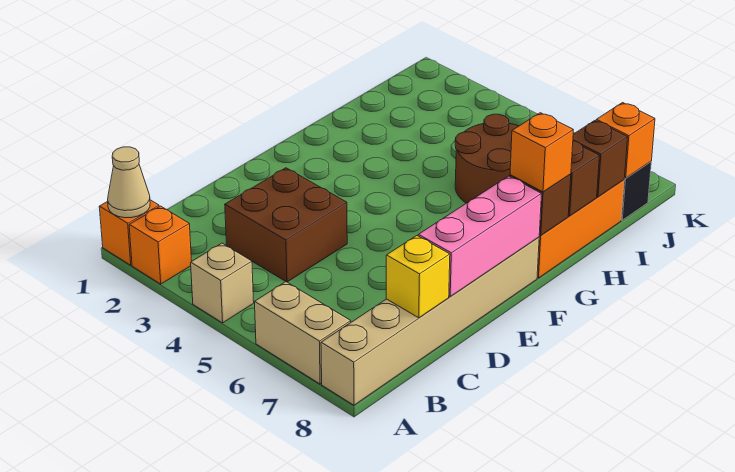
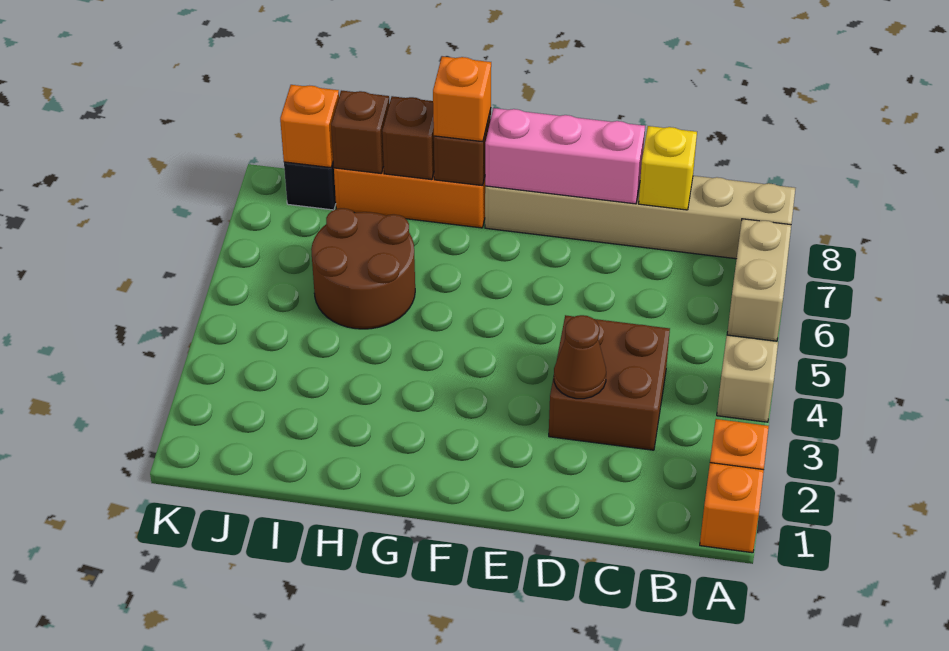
tan cone A1 level 2 -> none
none -> brown cone D3 level 2

